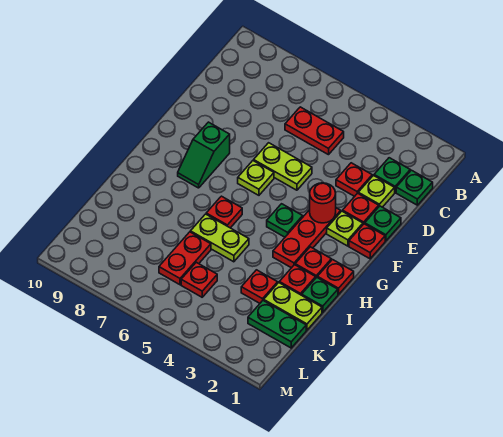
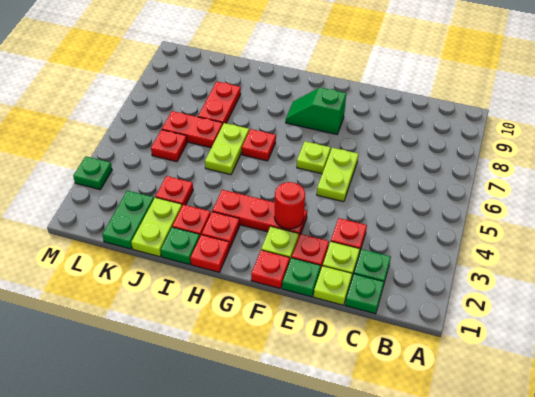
red plate C5:C6 level 1 -> red plate J7:J8 level 1
none -> lime plate D1 level 1
green plate G4 level 1 -> green plate M3 level 1

